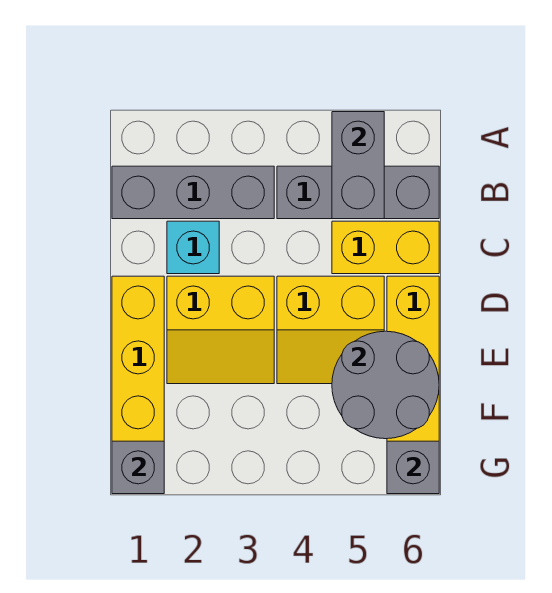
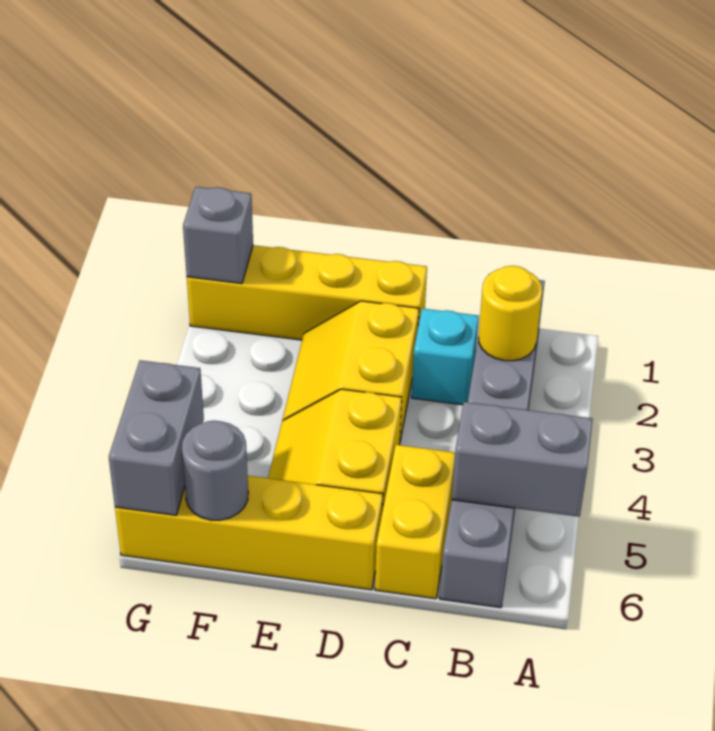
none -> yellow round brick B2 level 2
grey round brick E5:F6 level 2 -> grey round brick F6 level 2
grey brick G6 level 2 -> grey brick G5:G6 level 2

